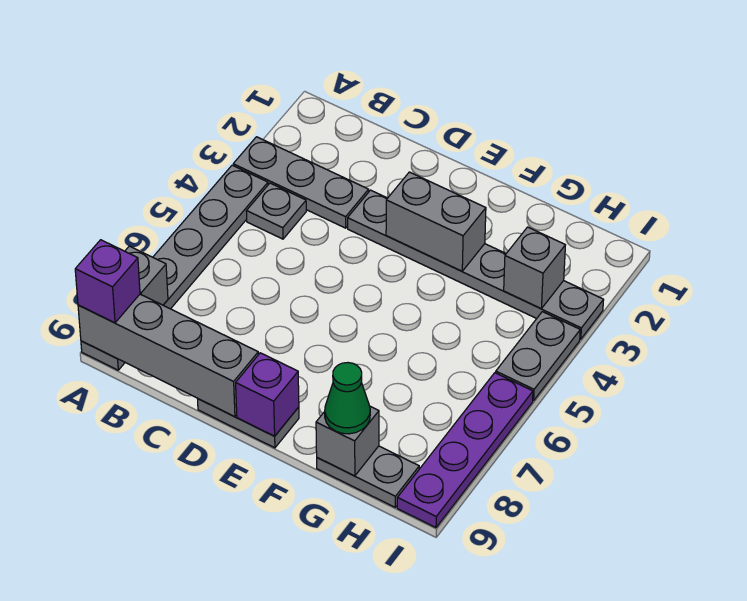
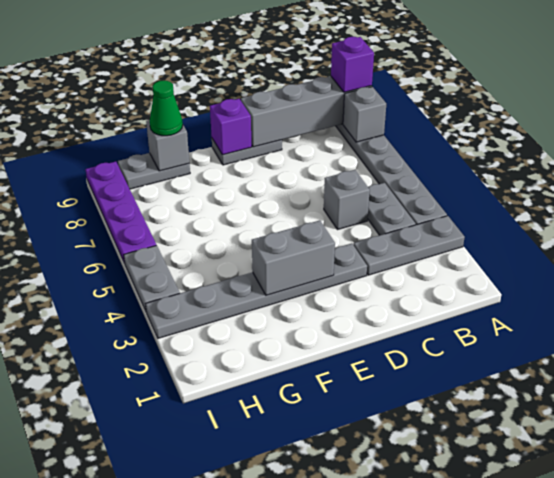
grey plate B4 level 1 -> grey plate B4:B5 level 1
grey brick H3 level 2 -> grey brick C5 level 1

